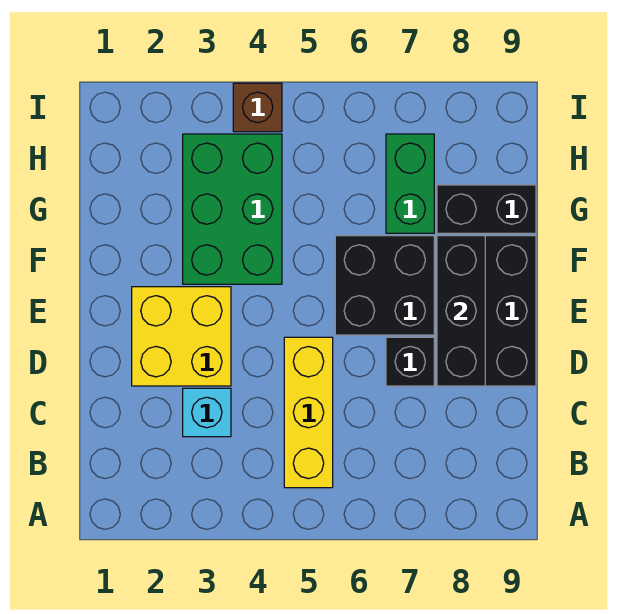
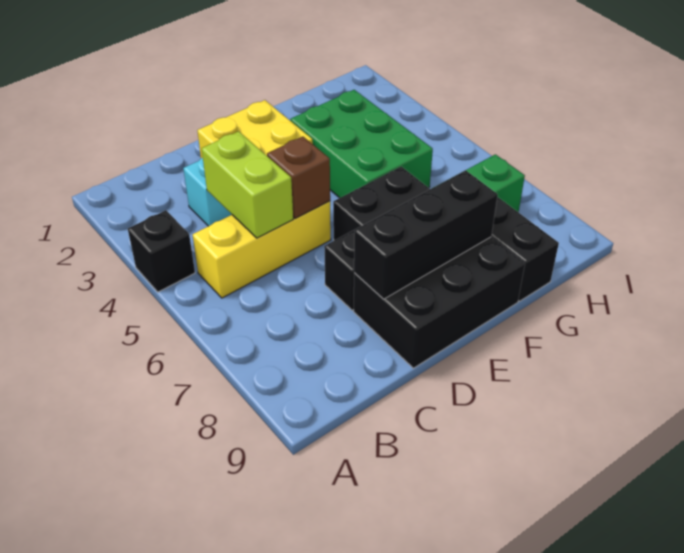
none -> black brick A4 level 1
none -> lime brick C4:C5 level 2
green brick F3:H4 level 1 -> green brick F3:G5 level 1
brown brick I4 level 1 -> brown brick D5 level 2

